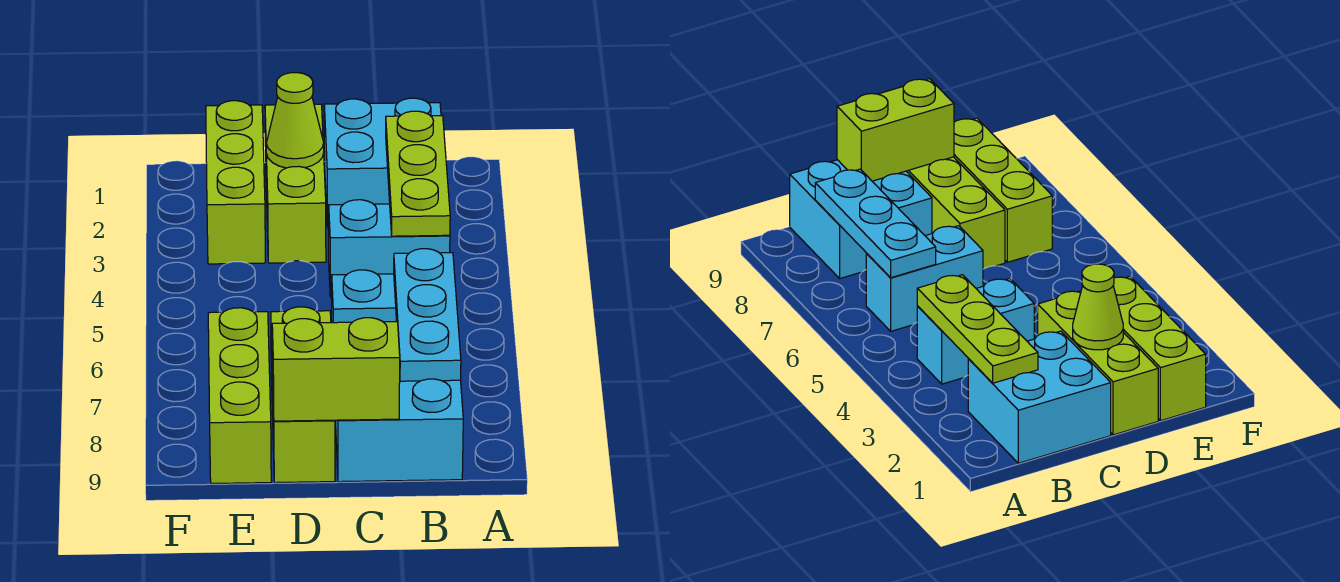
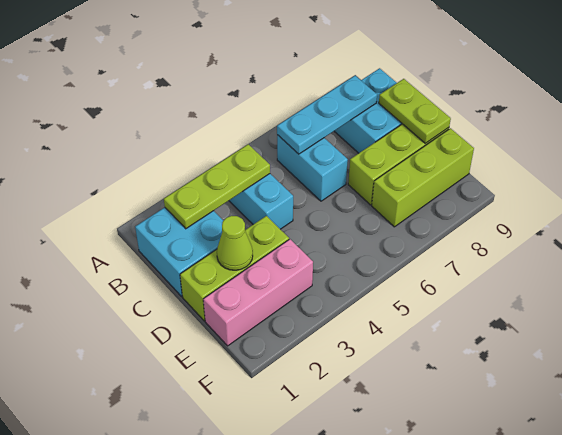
lime brick C9:D9 level 2 -> lime plate C9:D9 level 2
lime brick E1:E3 level 1 -> pink brick E1:E3 level 1

